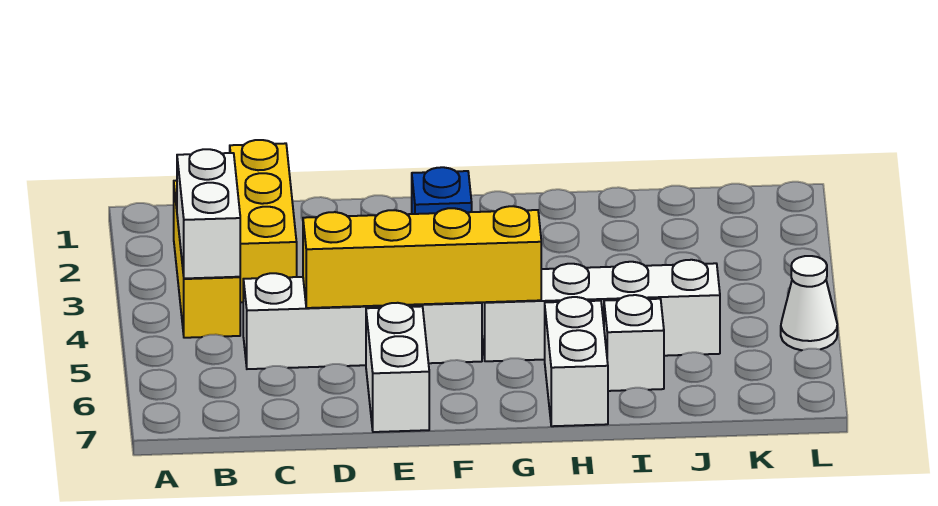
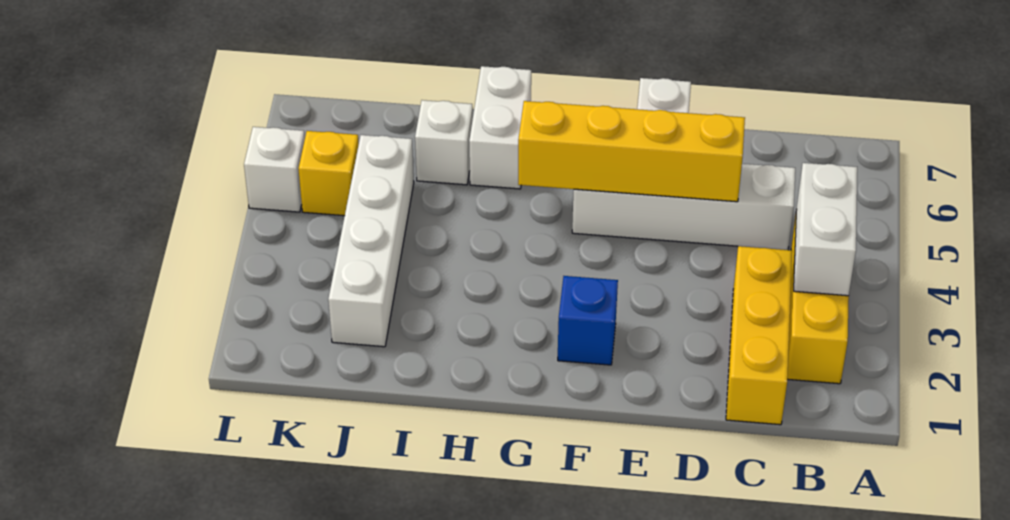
white brick G5:J5 level 1 -> white brick J2:J5 level 1
none -> yellow brick K5 level 1
white cone L5 level 1 -> white brick L5 level 1

